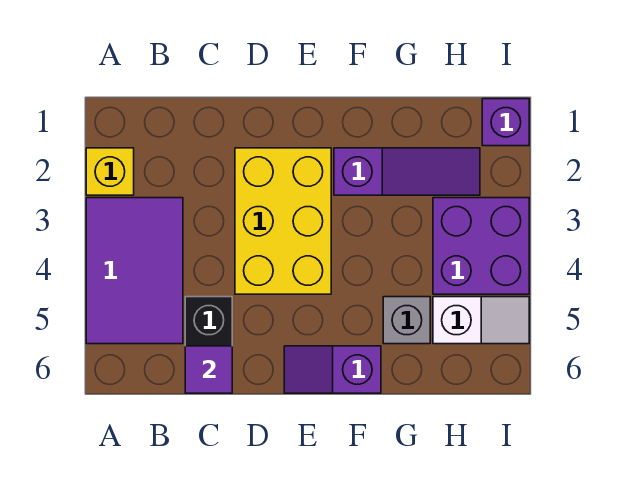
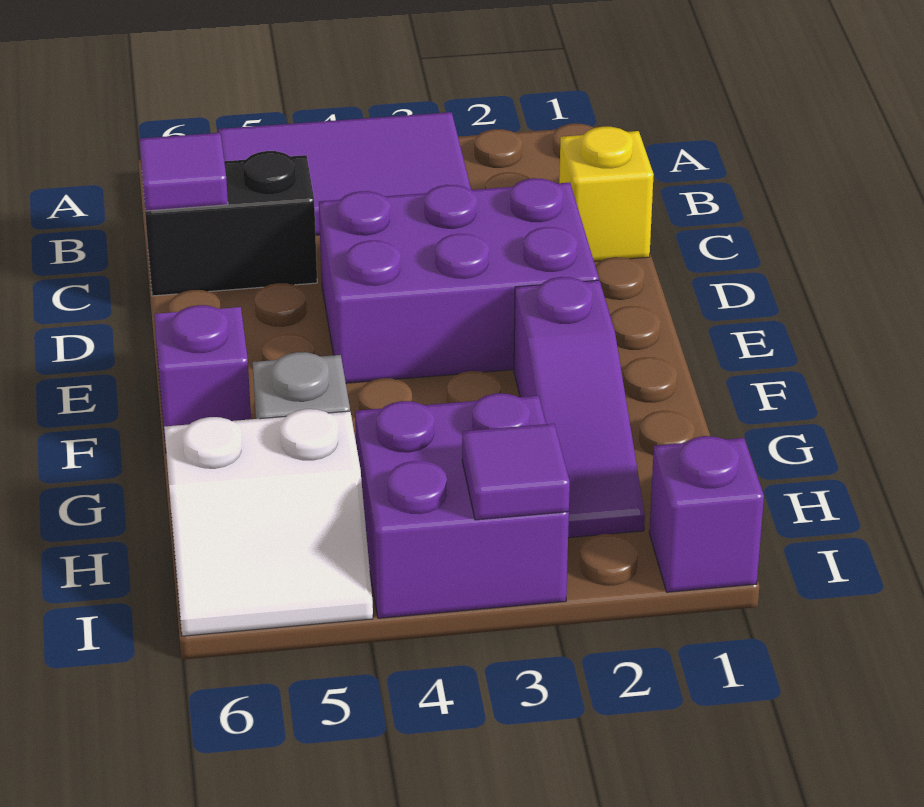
yellow brick A2 level 1 -> yellow brick C1 level 1
yellow brick D2:E4 level 1 -> purple brick D2:E4 level 1
white slope H5:I5 level 1 top H -> white slope H5:I6 level 1 top H
none -> purple tile I3 level 2

